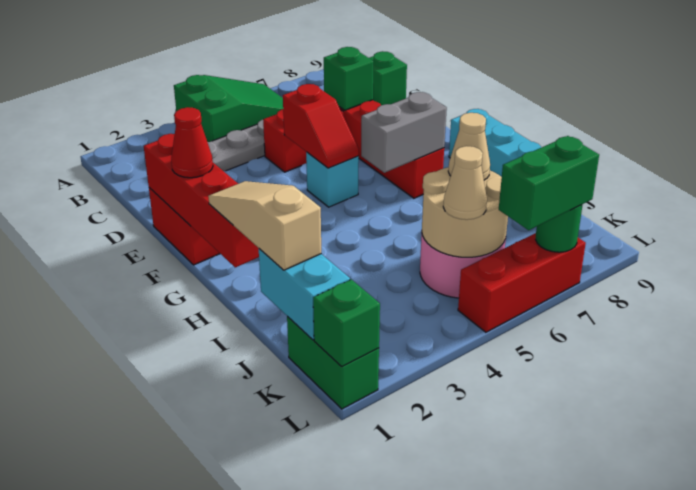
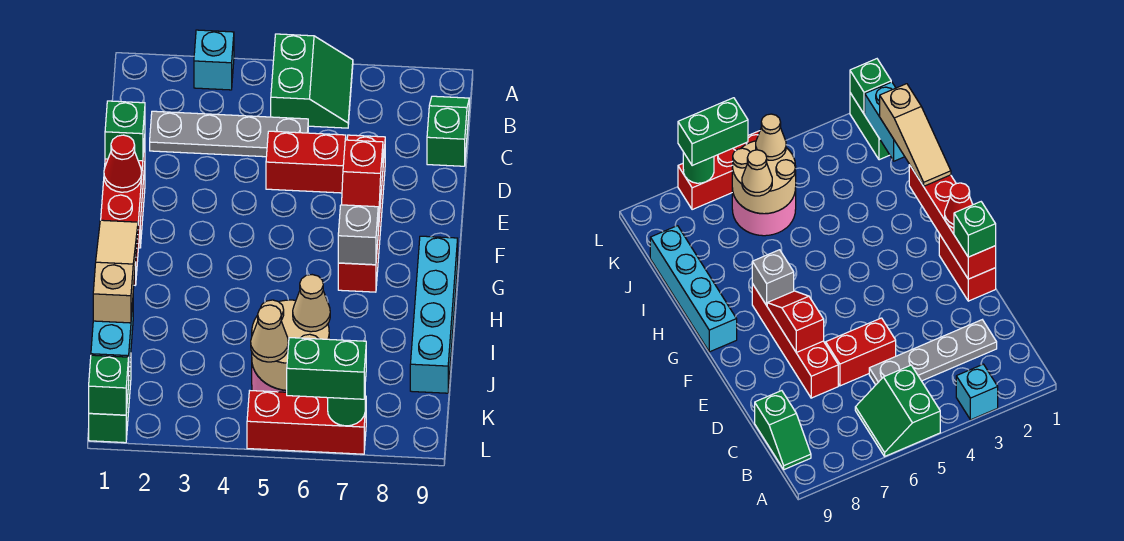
green slope A4:B6 level 1 top 4 -> green slope A5:B6 level 1 top 5
green brick D7 level 2 -> green brick E1 level 3
red slope E5:F5 level 2 top E -> red slope E7:F7 level 2 top E
cyan brick F5 level 1 -> cyan brick A3 level 1
grey brick G6:G7 level 2 -> grey brick G7 level 2

